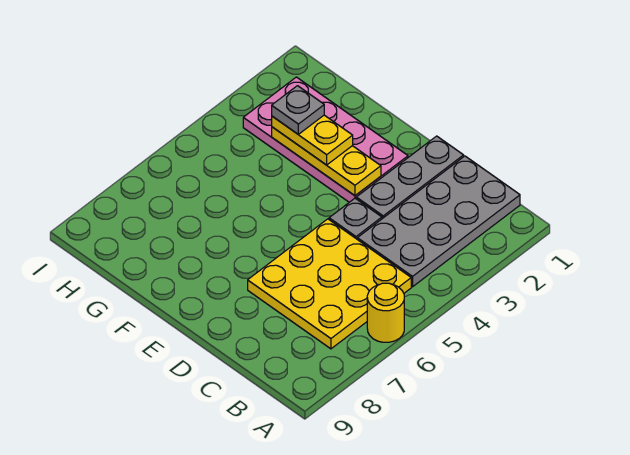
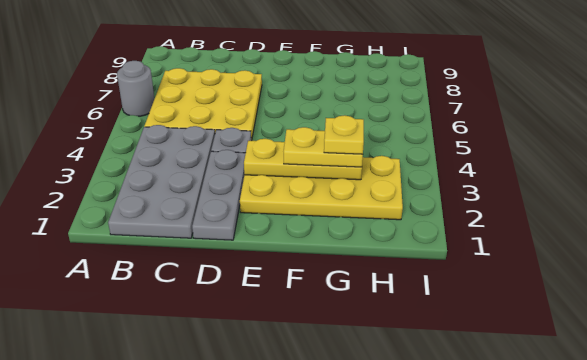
yellow round brick A6 level 1 -> grey round brick A6 level 1
pink plate E2:H3 level 1 -> yellow plate E2:H3 level 1
grey plate G3 level 4 -> yellow plate G3 level 4

